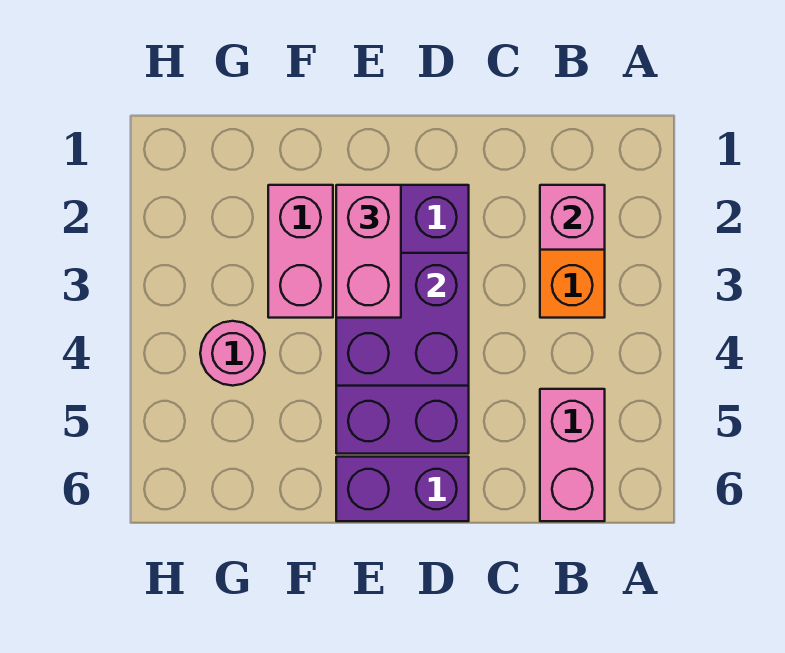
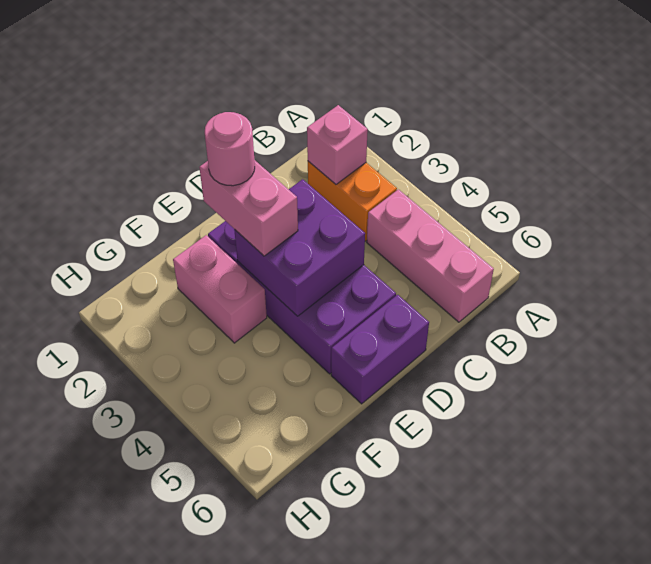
pink brick B5:B6 level 1 -> pink brick B4:B6 level 1
pink round brick G4 level 1 -> pink round brick E2 level 4

